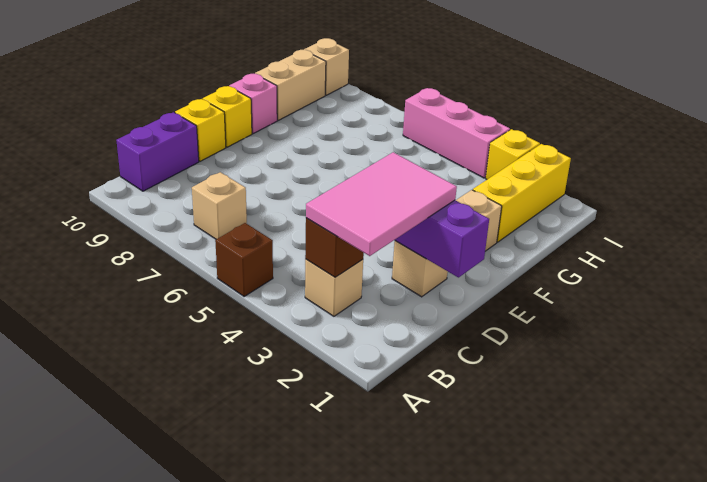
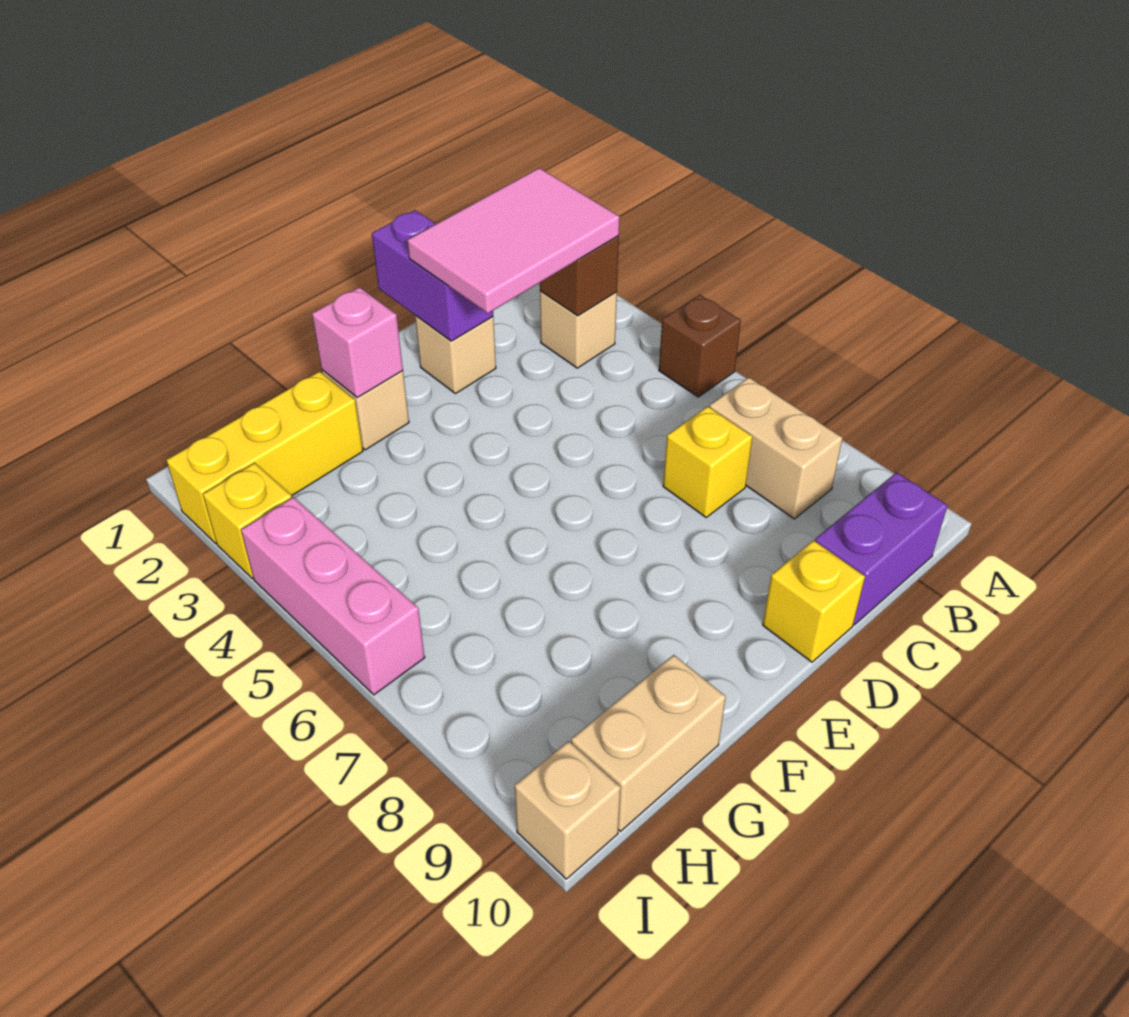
tan brick B7 level 1 -> tan brick B7:B8 level 1
yellow brick E10 level 1 -> yellow brick C7 level 1
pink brick F10 level 1 -> pink brick F2 level 2

